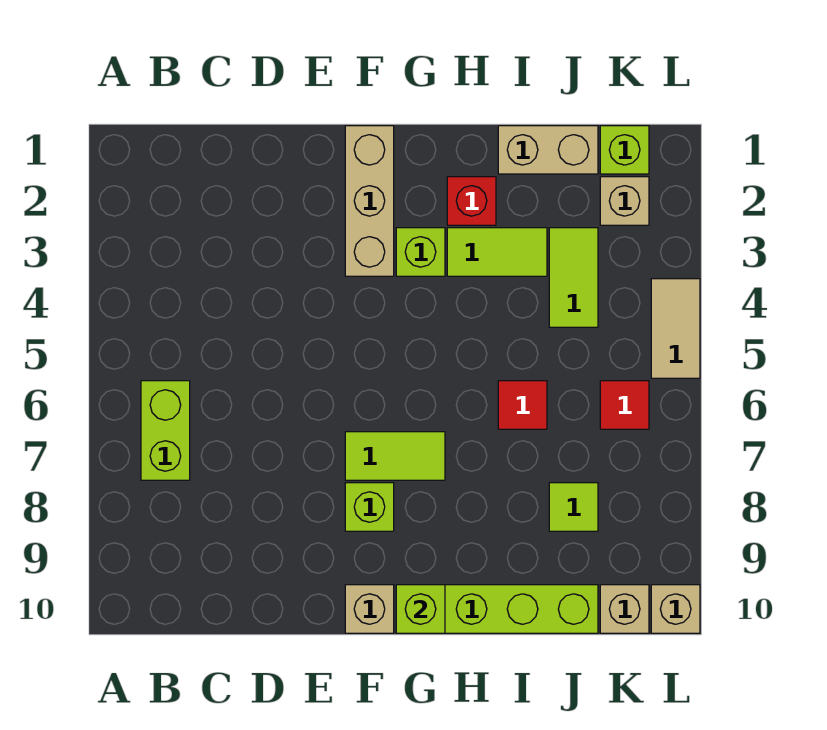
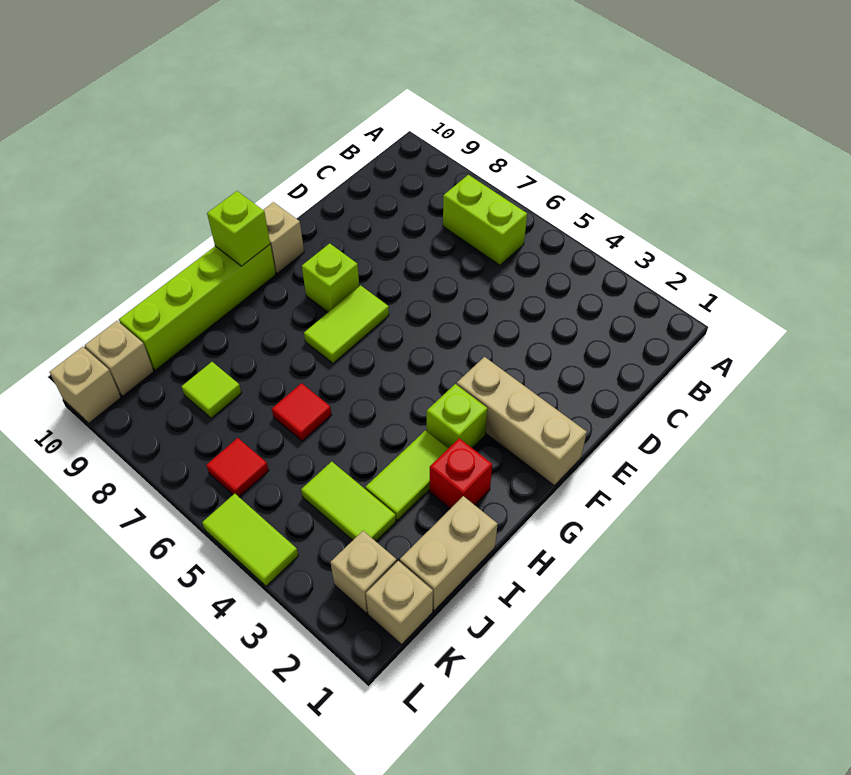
lime brick K1 level 1 -> tan brick K1 level 1
tan tile L4:L5 level 1 -> lime tile L4:L5 level 1

